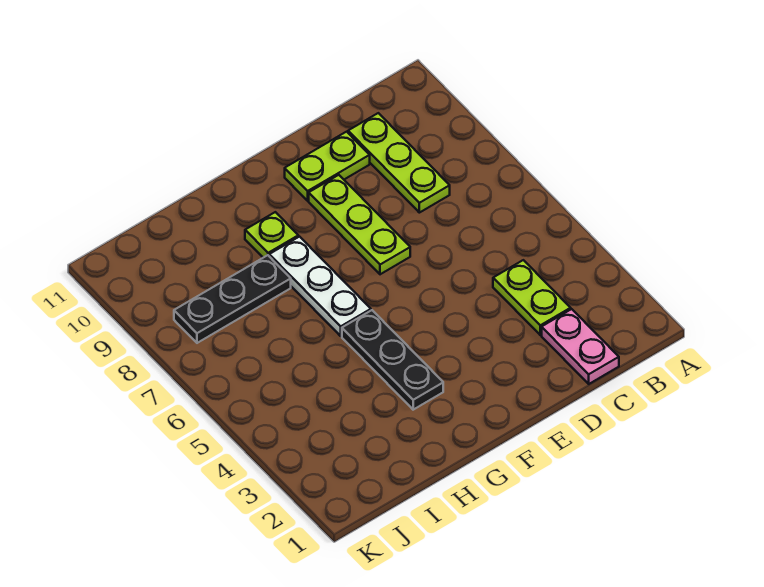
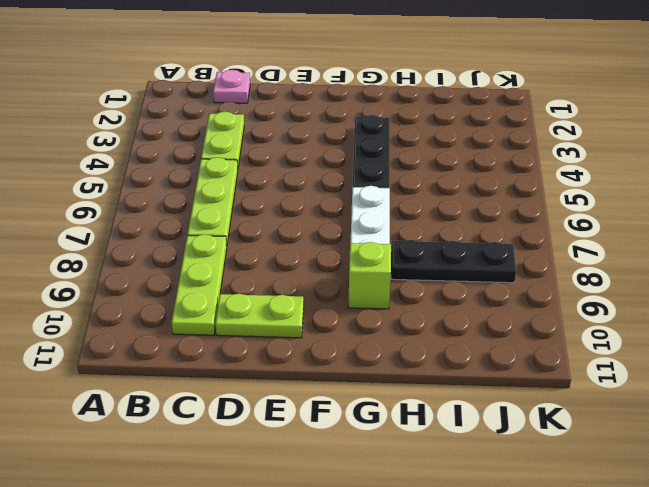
pink plate C1:C2 level 1 -> pink plate C1 level 1
lime plate E7:E9 level 1 -> lime plate C5:C7 level 1
lime plate G9 level 1 -> lime brick G9 level 1

